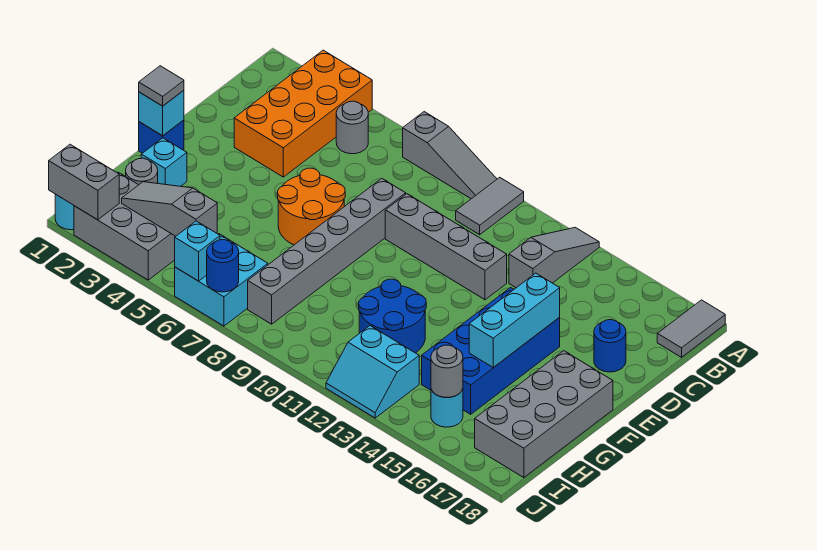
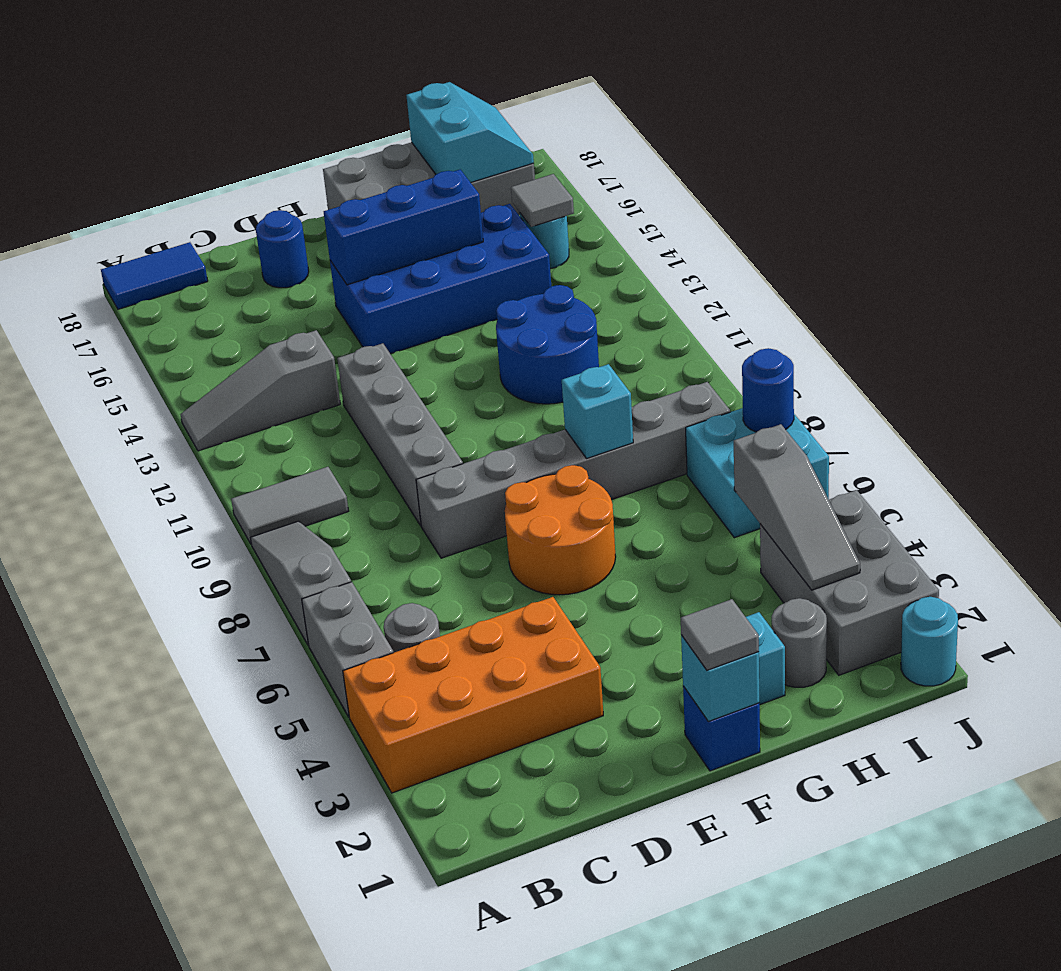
grey tile A18:B18 level 1 -> blue tile A18:B18 level 1
cyan brick E15:G15 level 2 -> blue brick E15:G15 level 2
cyan slope I12:J13 level 1 top I -> cyan slope H17:I18 level 2 top H
grey round brick I15 level 2 -> grey tile I15 level 2
grey brick J1:J2 level 2 -> grey brick A5:A6 level 1
cyan brick J6 level 2 -> cyan brick G8 level 2

